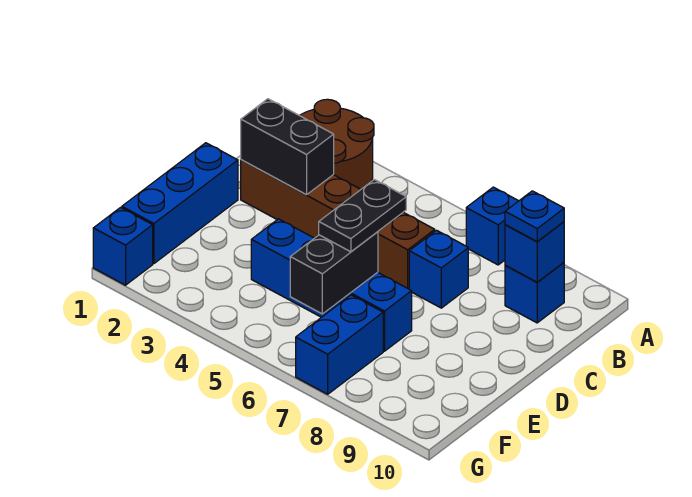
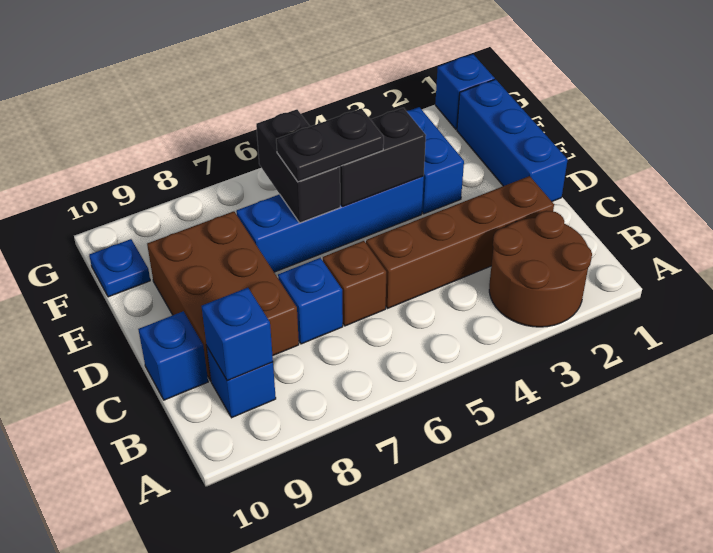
blue brick A7 level 1 -> blue brick C10 level 1
blue plate B9 level 3 -> blue plate F10 level 1
black brick C2:C3 level 2 -> black brick E4:E5 level 2
none -> brown brick C8:E9 level 1
black plate D6:E6 level 3 -> black plate E5:E6 level 3
blue brick F7:G7 level 1 -> blue brick E3:F3 level 1

